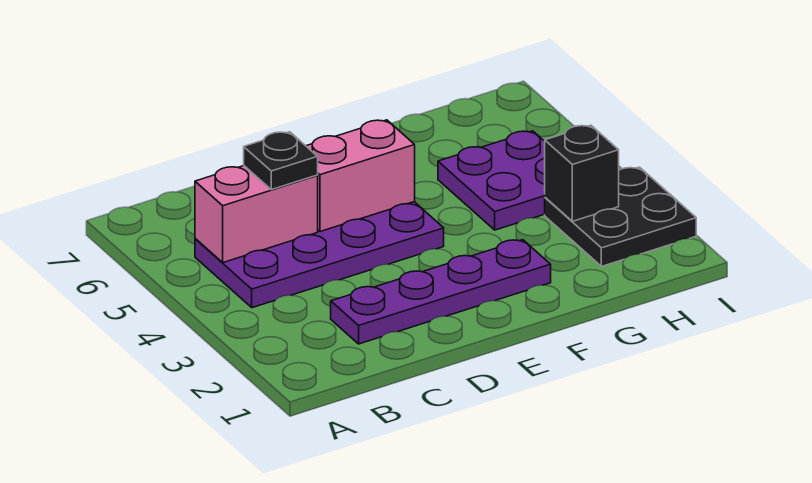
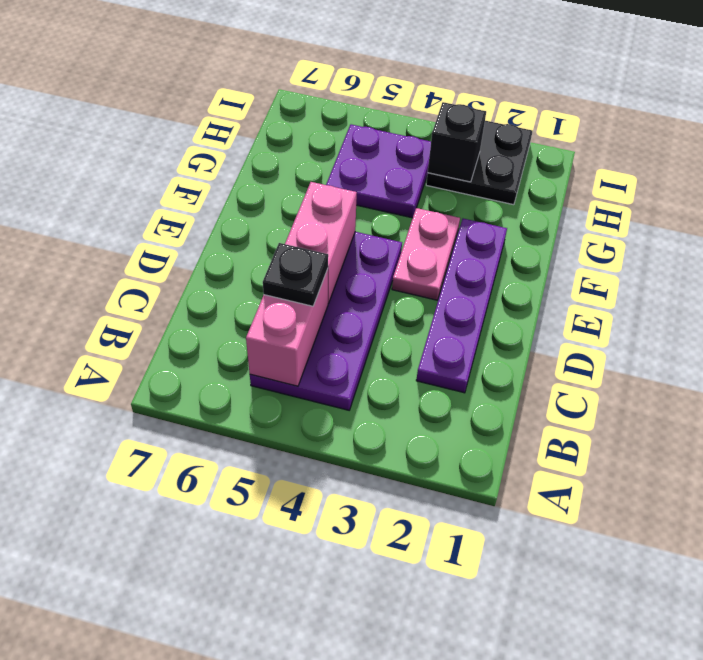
none -> pink plate E3:F3 level 1

